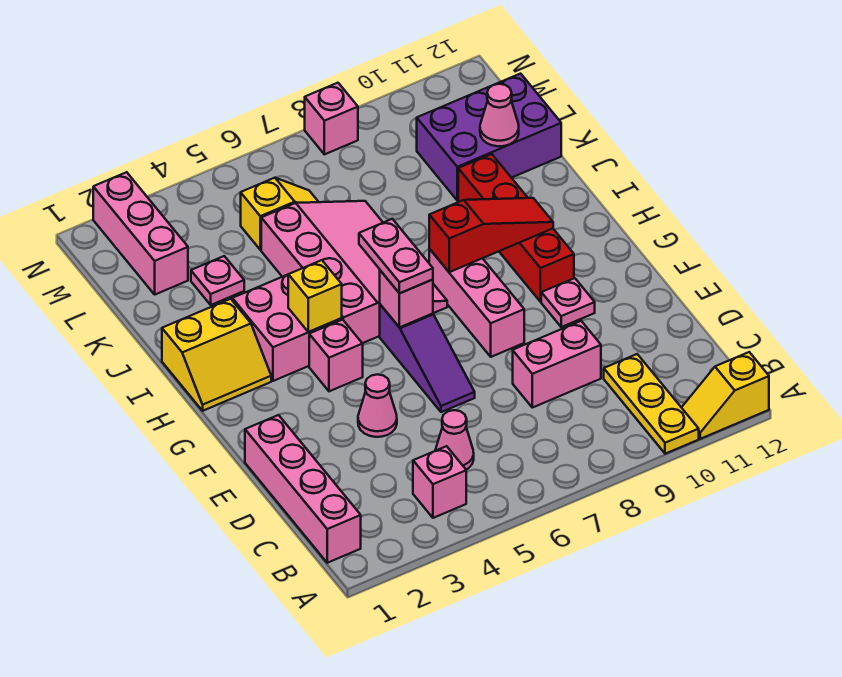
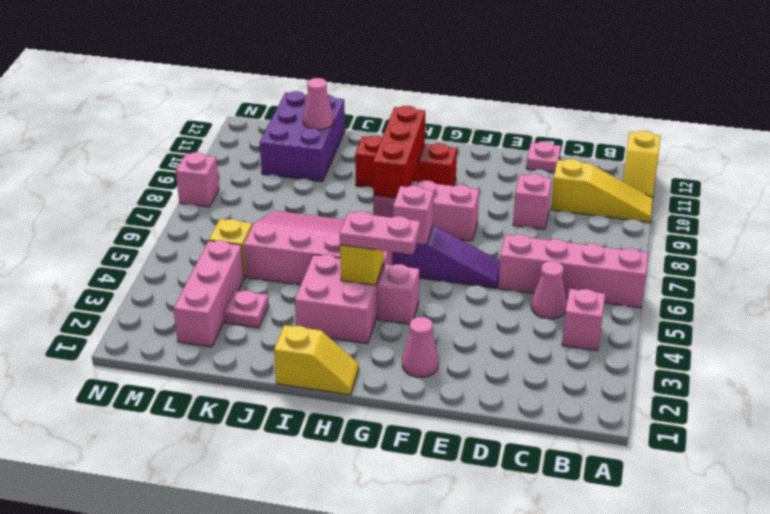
yellow plate A10:C10 level 1 -> yellow slope A10:C10 level 1 top C
pink brick B1:E1 level 1 -> pink brick A6:D6 level 1
pink brick D8:D9 level 1 -> pink brick D9 level 1
pink cone E4 level 1 -> pink cone F2 level 1
pink plate F10 level 1 -> pink plate D12 level 1
pink plate G6:H6 level 3 -> pink plate G4:H4 level 3
red brick G10:J10 level 1 -> red brick G10:I10 level 1
yellow slope H1:I2 level 1 top I -> yellow slope H1:I1 level 1 top I
red slope H8:H10 level 2 top 8 -> red brick H8:H10 level 2
pink brick L2:N2 level 1 -> pink brick L2:L4 level 1

